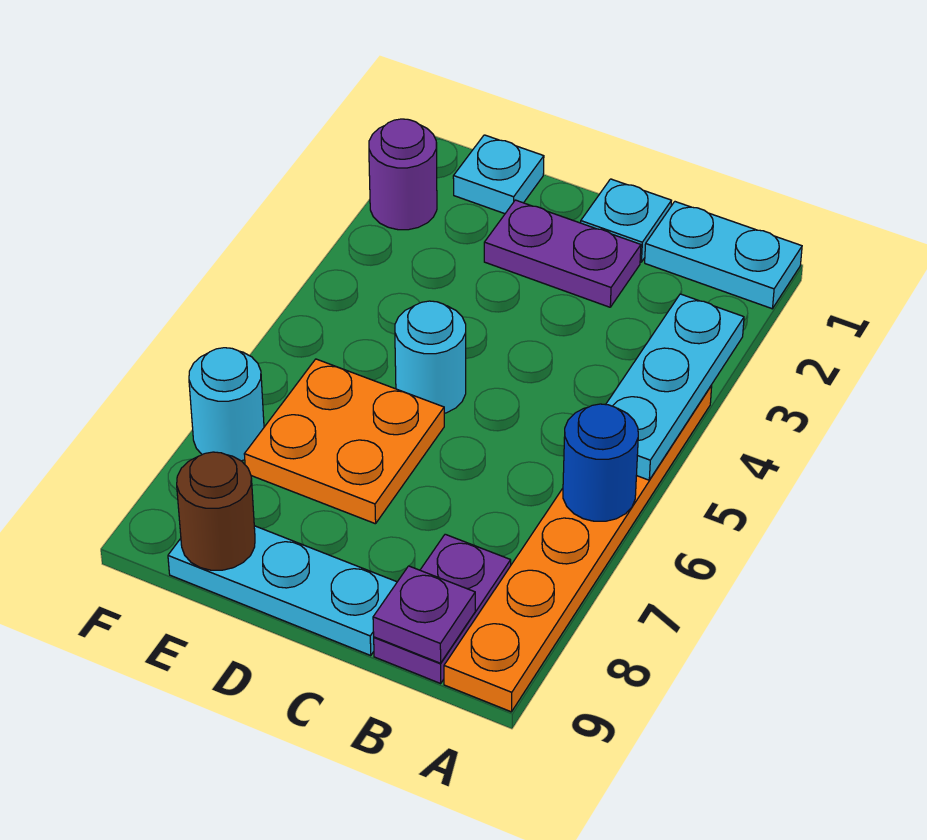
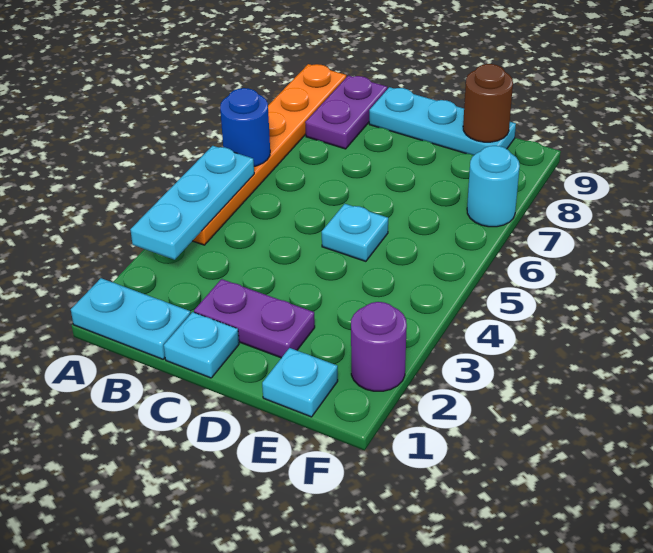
purple plate B9 level 2 -> none
cyan round brick D5 level 1 -> cyan plate D5 level 1
orange plate D6:E7 level 1 -> none

